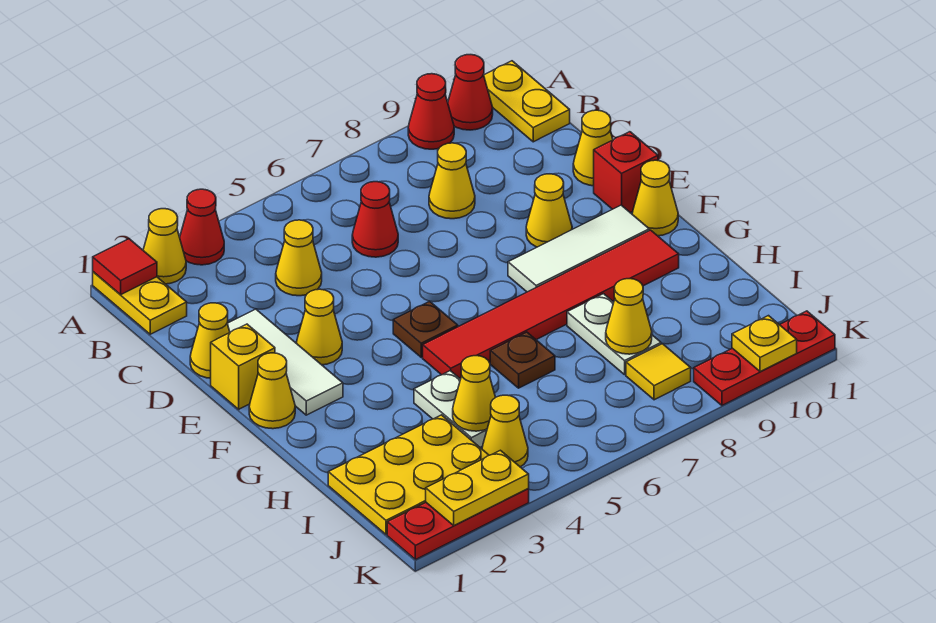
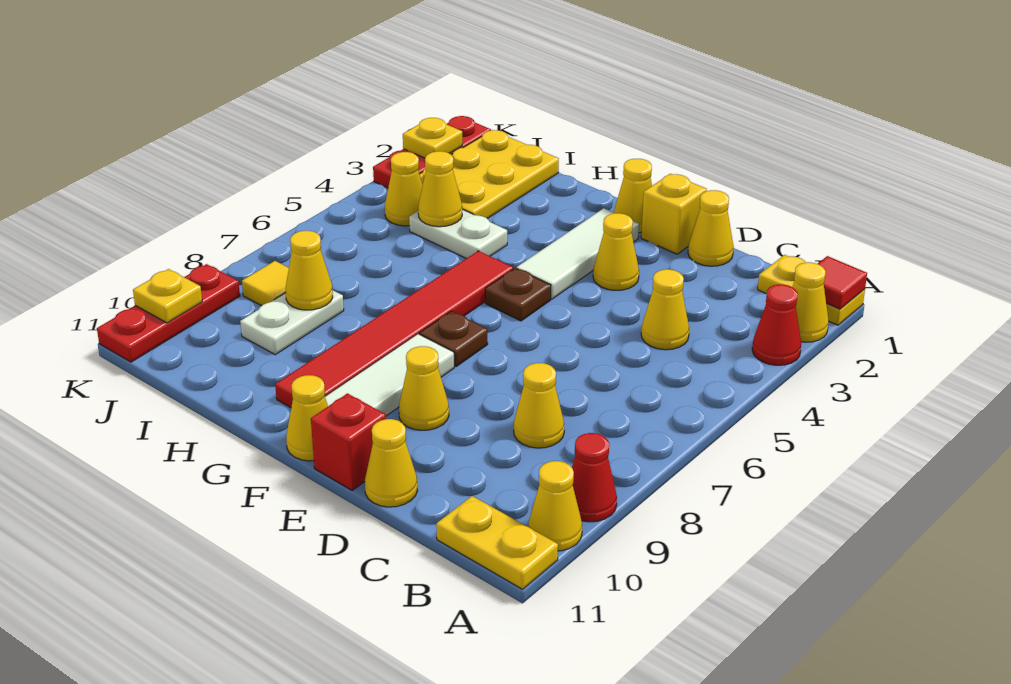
red cone A10 level 1 -> yellow cone A10 level 1
red cone C6 level 1 -> none
white tile D2:F2 level 1 -> white tile F2:F4 level 1
brown plate H6 level 1 -> brown plate F7 level 1
white plate H8:I8 level 1 -> white plate I8:I9 level 1
yellow plate K2:K3 level 2 -> yellow plate K2 level 2

